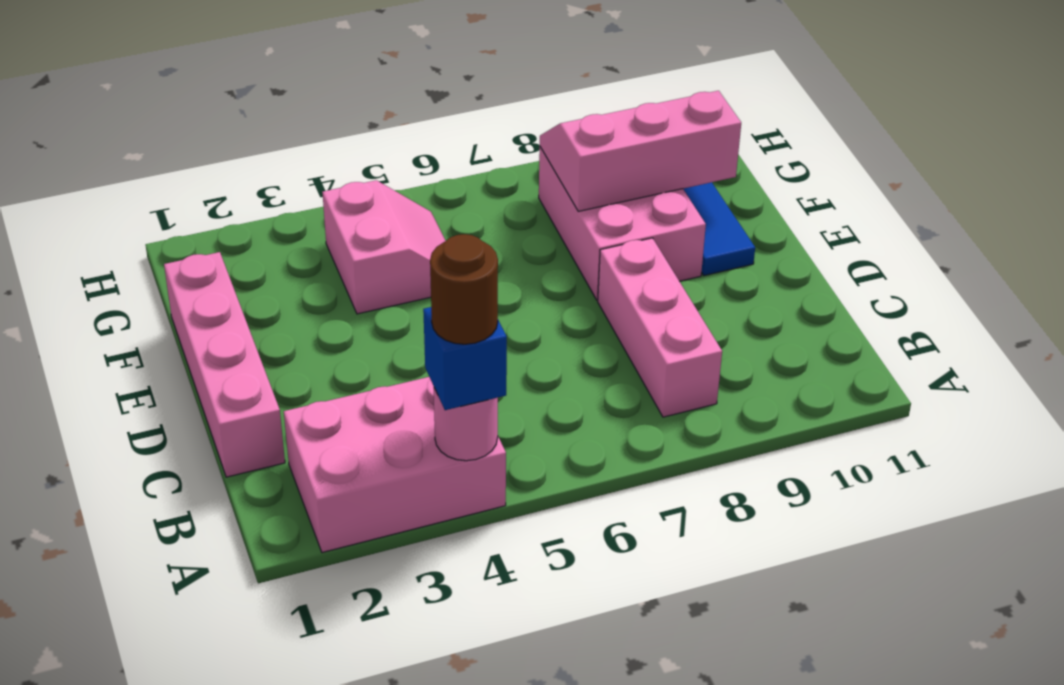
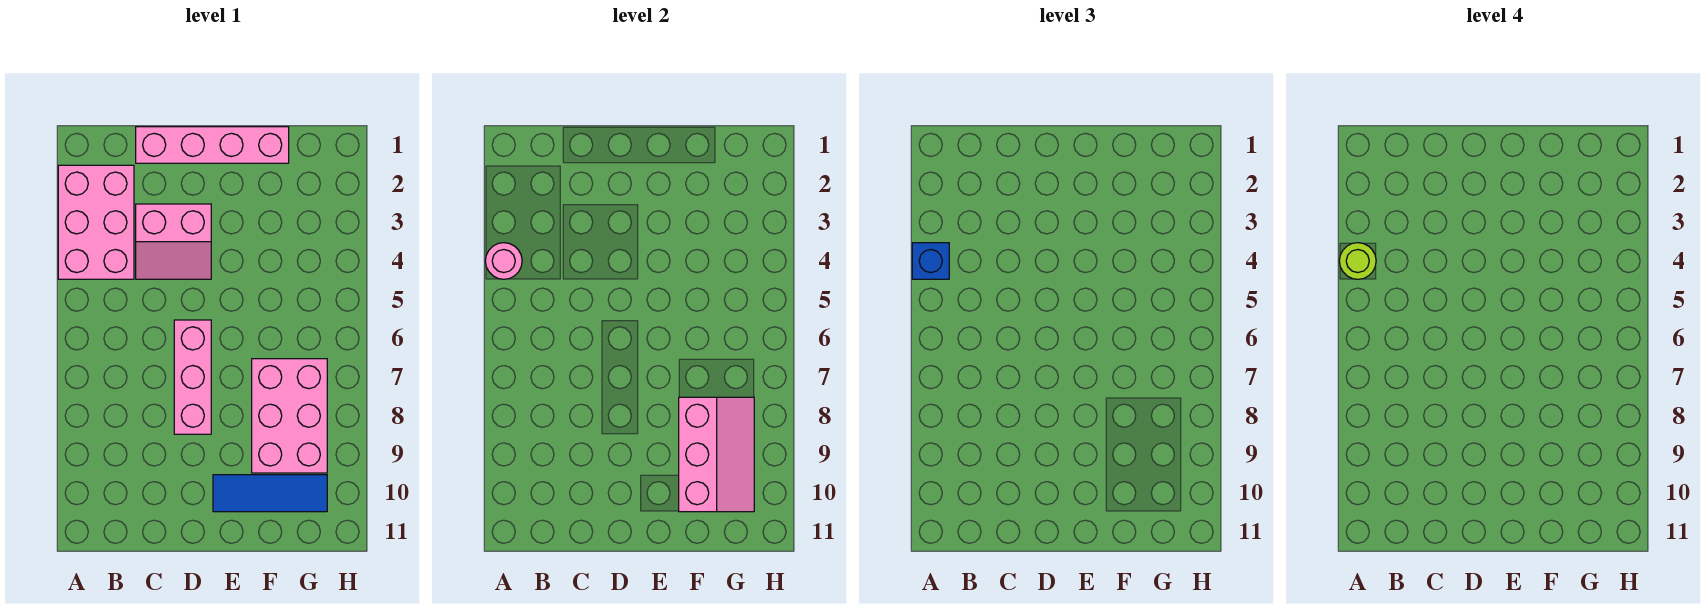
brown round brick A4 level 4 -> lime round brick A4 level 4
pink brick B8:D8 level 1 -> pink brick D6:D8 level 1
pink brick E8:G9 level 1 -> pink brick F7:G9 level 1
pink slope F4:G5 level 1 top 4 -> pink slope C3:D4 level 1 top 3

